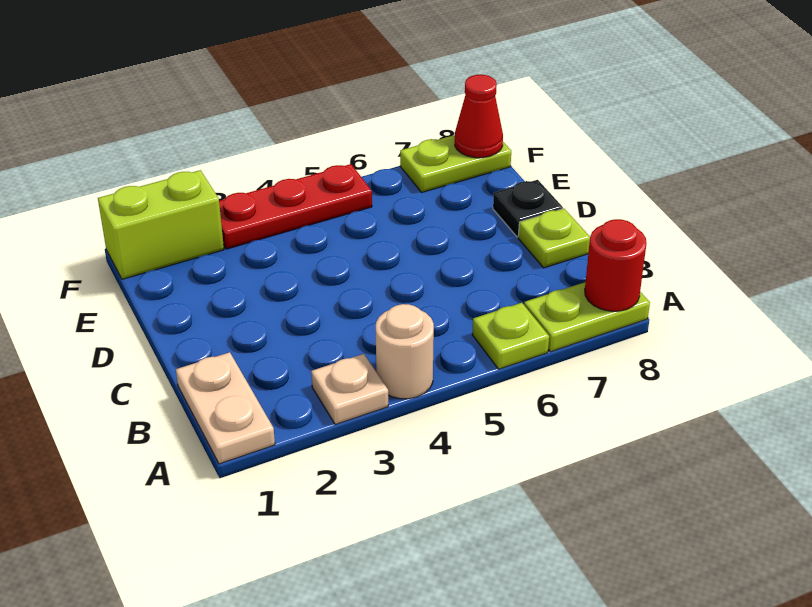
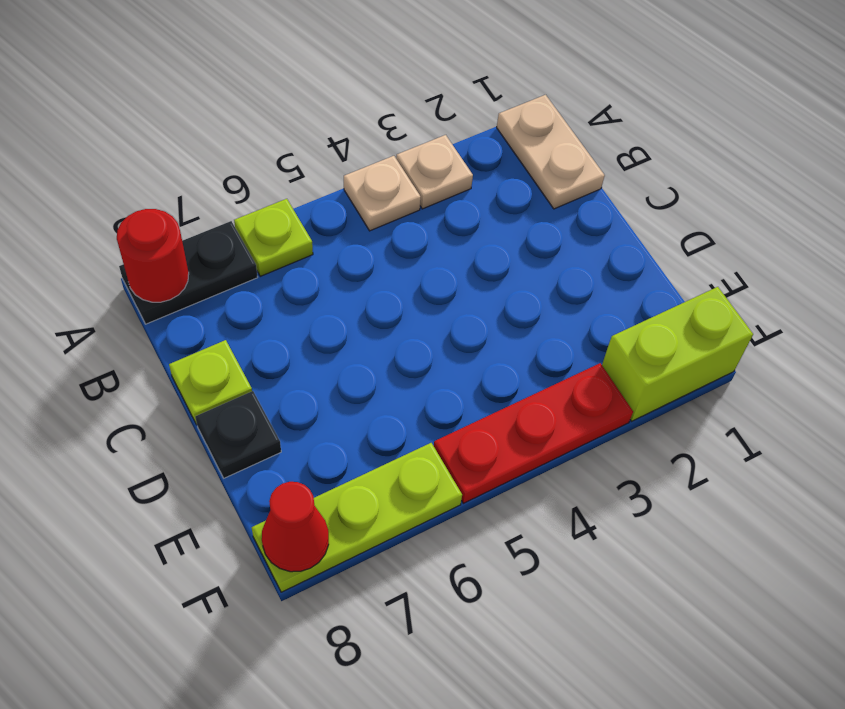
tan round brick A4 level 1 -> tan plate A4 level 1
lime plate A7:A8 level 1 -> black plate A7:A8 level 1
lime plate F7:F8 level 1 -> lime plate F6:F8 level 1

